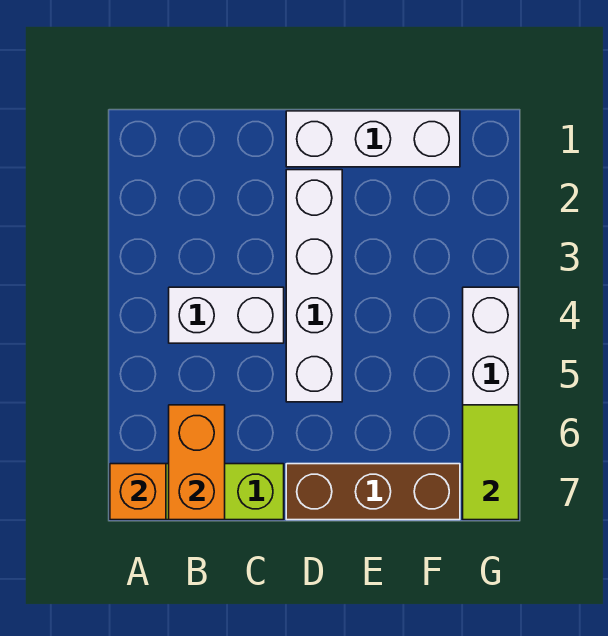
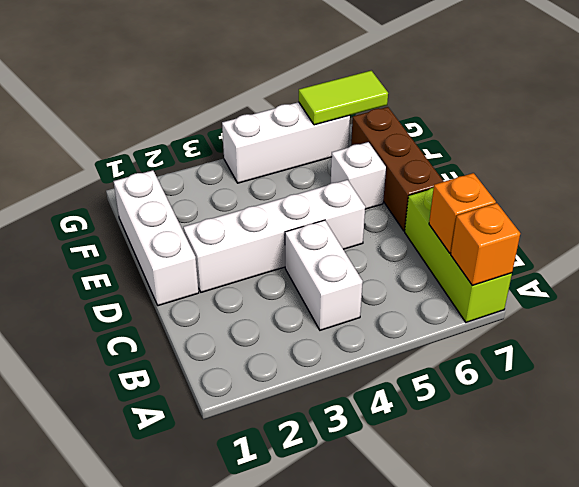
orange brick B6:B7 level 2 -> orange brick B7 level 2
none -> white brick E6 level 1

